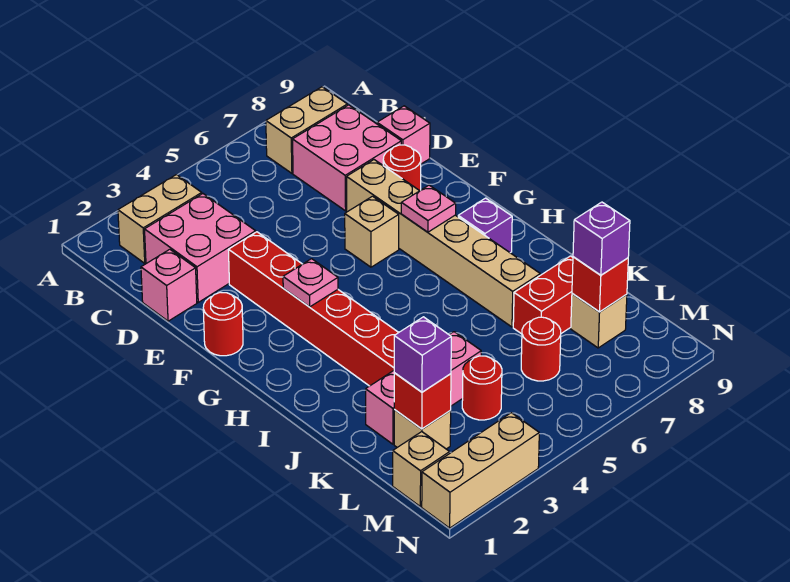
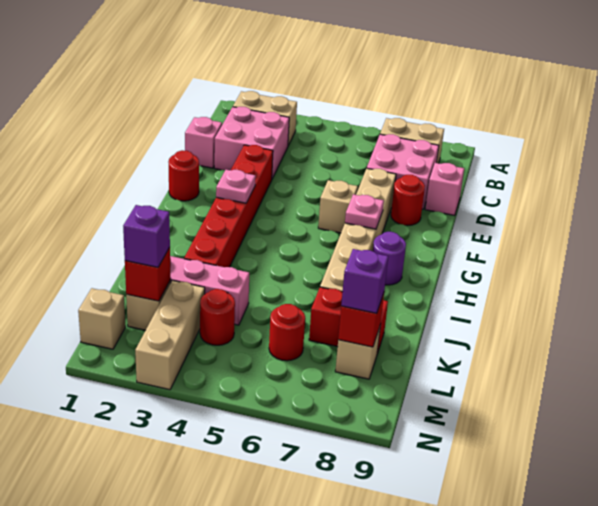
purple brick H8 level 1 -> purple round brick H8 level 1
tan brick N1:N3 level 1 -> tan brick L3:N3 level 1

